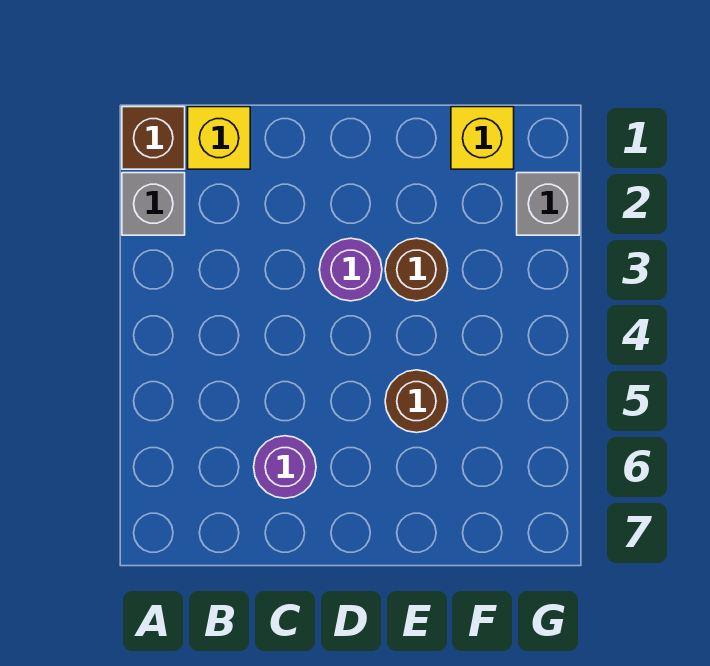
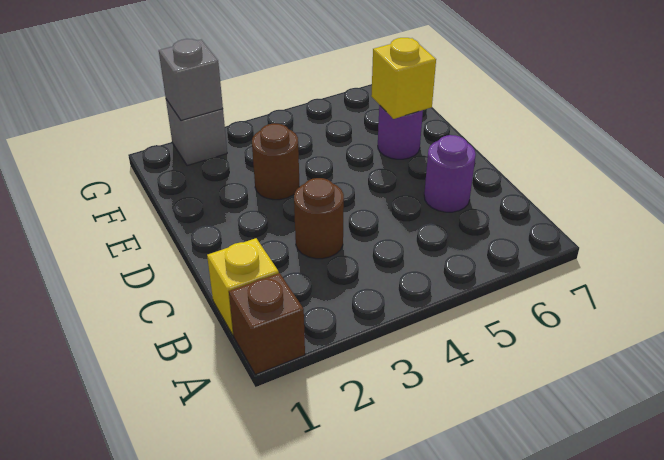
grey brick A2 level 1 -> grey brick G2 level 2
purple round brick D3 level 1 -> purple round brick E6 level 1
brown round brick E5 level 1 -> brown round brick C3 level 1
yellow brick F1 level 1 -> yellow brick E6 level 2

